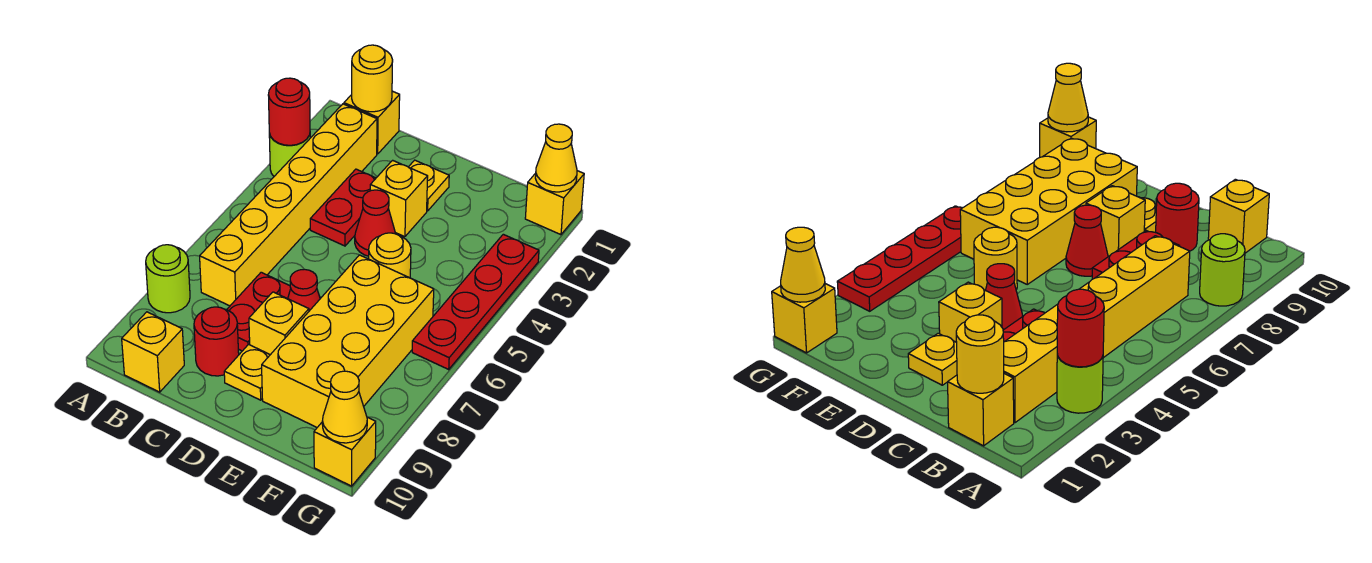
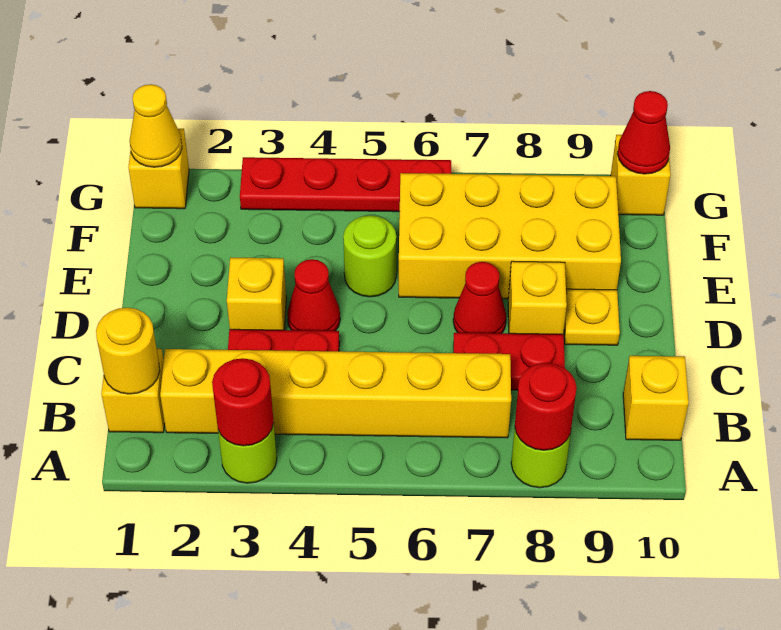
red round brick C9 level 1 -> red round brick A8 level 2
yellow plate D2 level 1 -> none
yellow round brick E5 level 1 -> lime round brick E5 level 1
yellow cone G10 level 2 -> red cone G10 level 2

